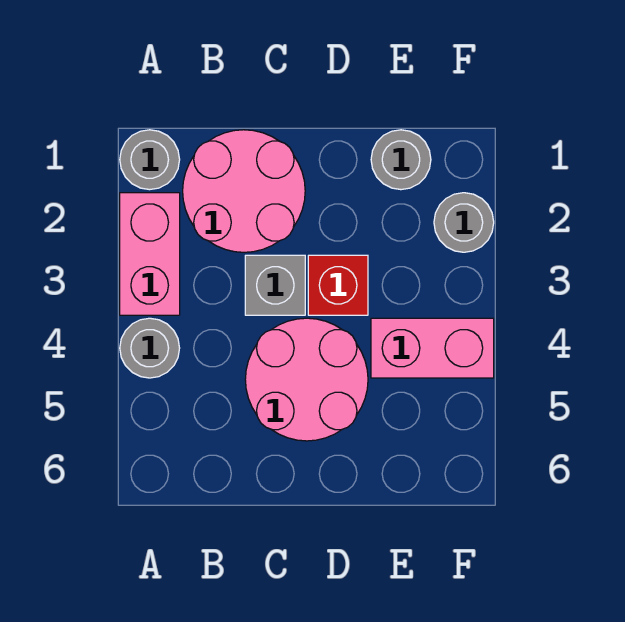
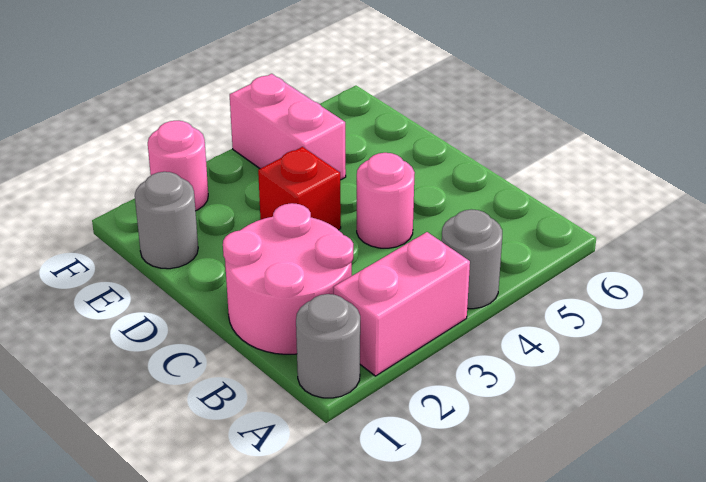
grey brick C3 level 1 -> none
pink round brick C4:D5 level 1 -> pink round brick C4 level 1
grey round brick F2 level 1 -> pink round brick F2 level 1

